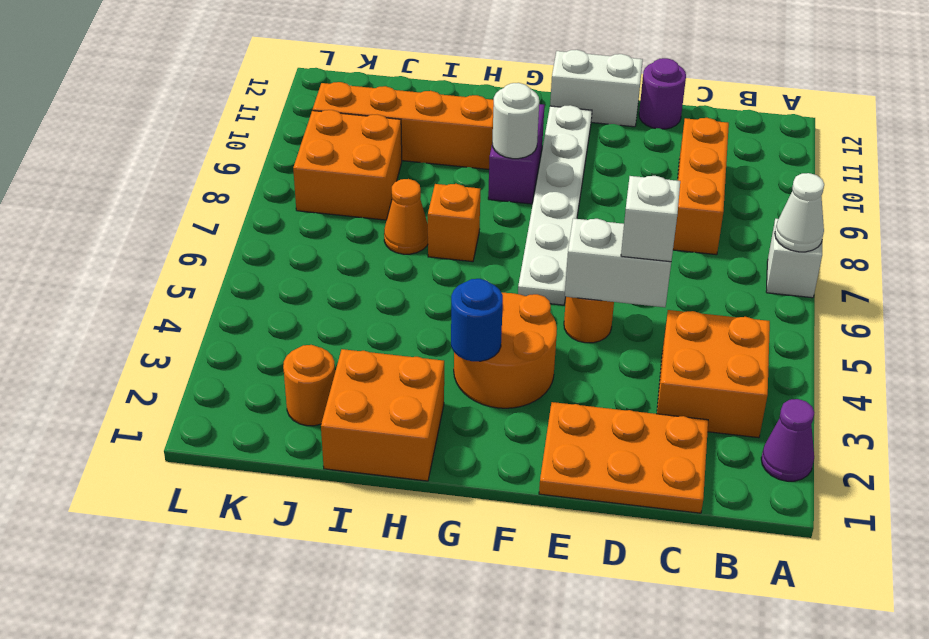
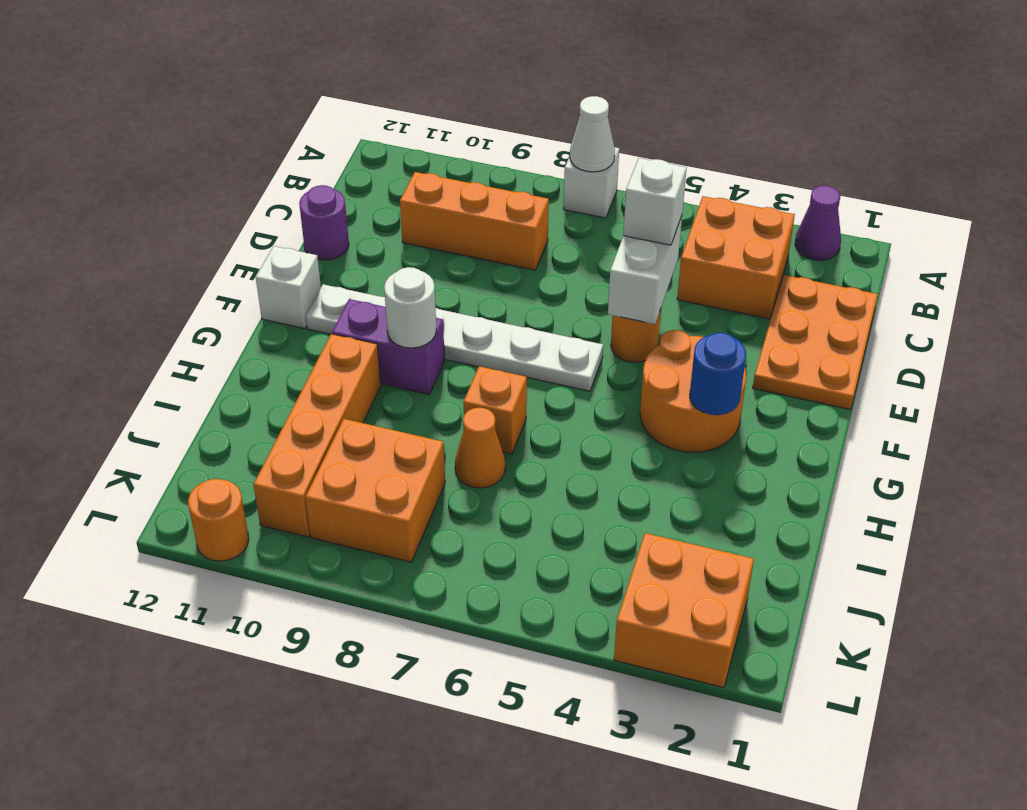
white brick E12:F12 level 1 -> white brick F12 level 1
orange brick H1:I2 level 1 -> orange brick K2:L3 level 1
orange round brick J2 level 1 -> orange round brick L11 level 1

